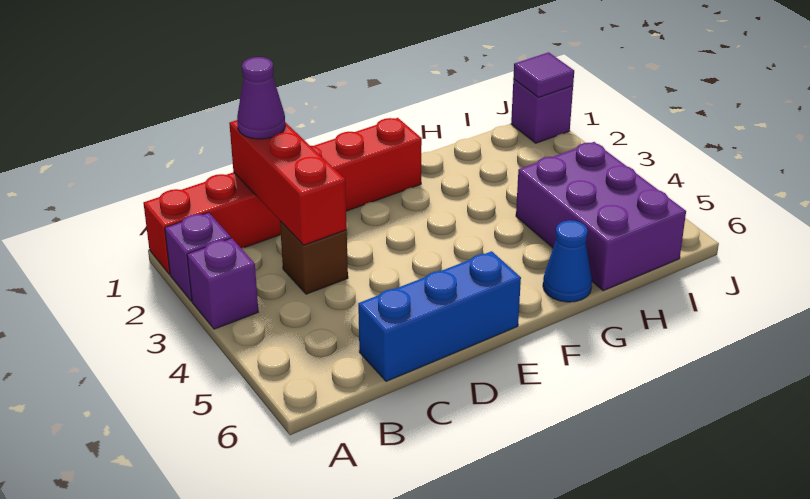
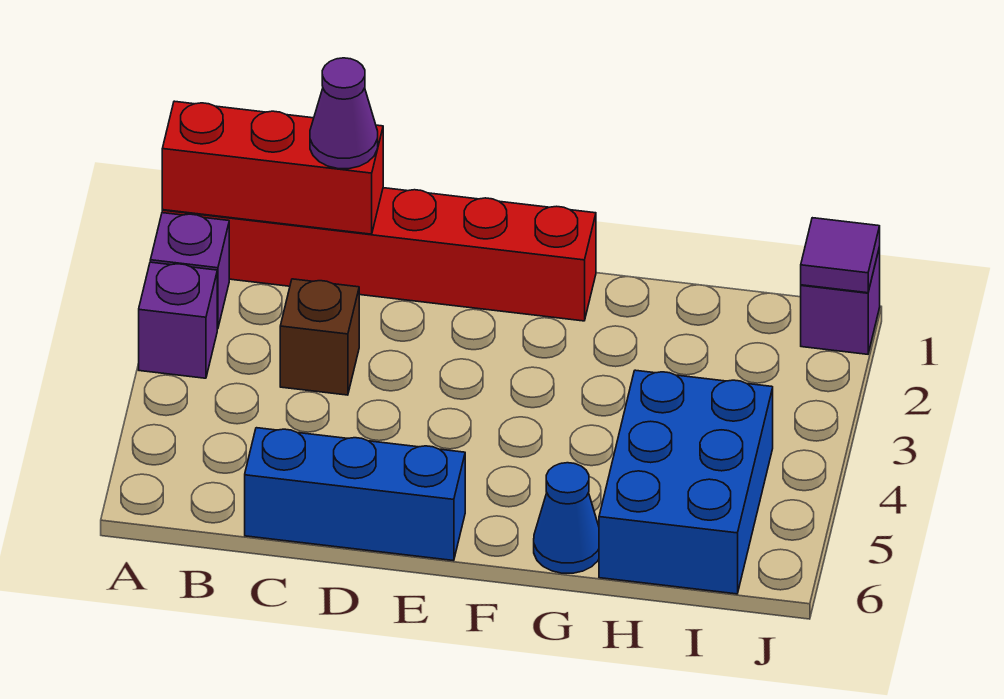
red brick C1:C3 level 2 -> red brick A1:C1 level 2
purple brick H4:I6 level 1 -> blue brick H4:I6 level 1

